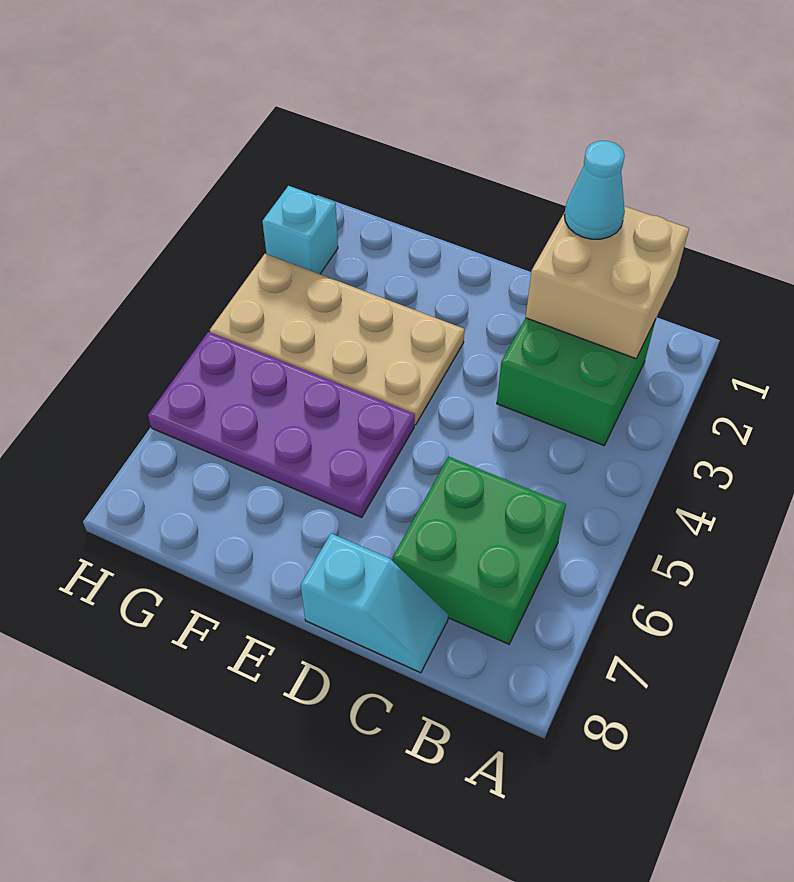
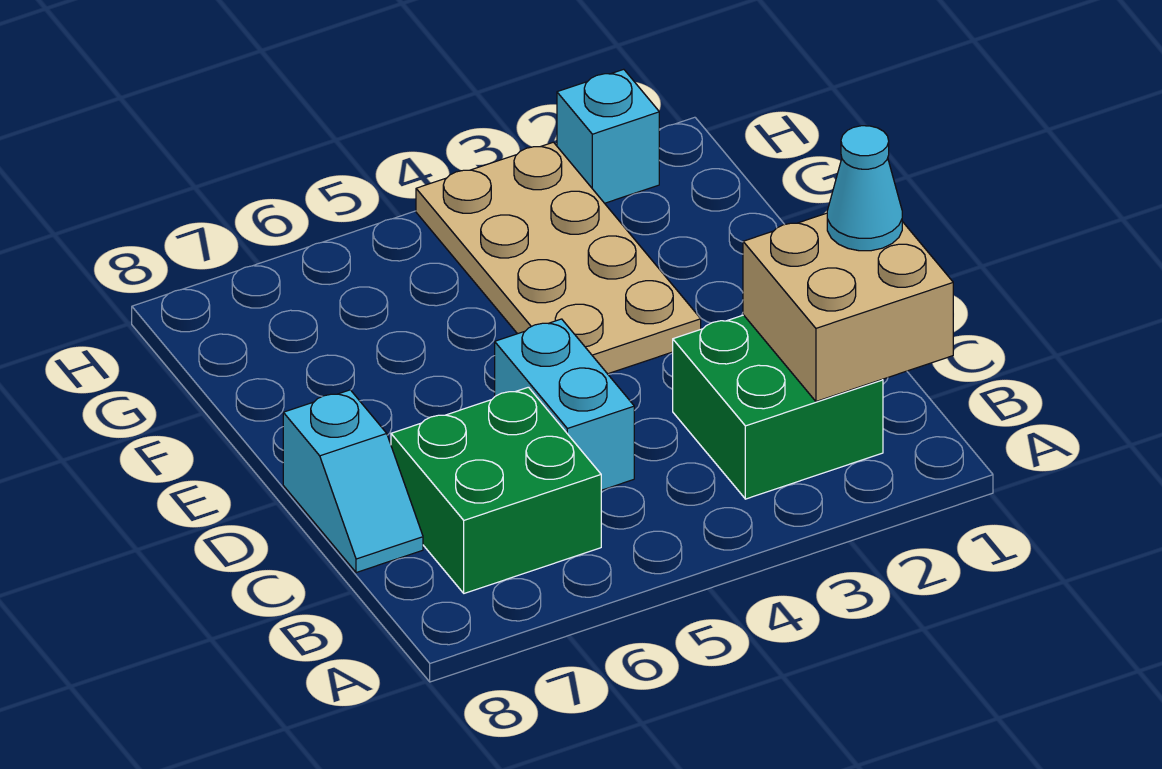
none -> cyan brick C5:D5 level 1
purple plate E5:H6 level 1 -> none

